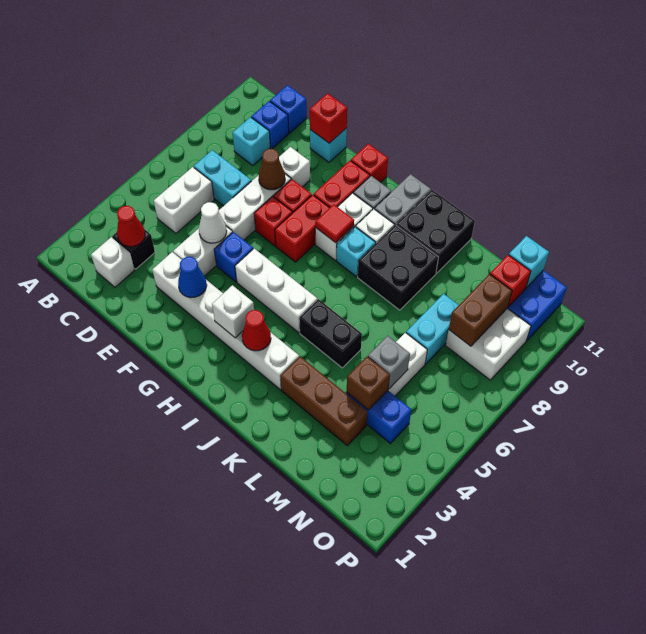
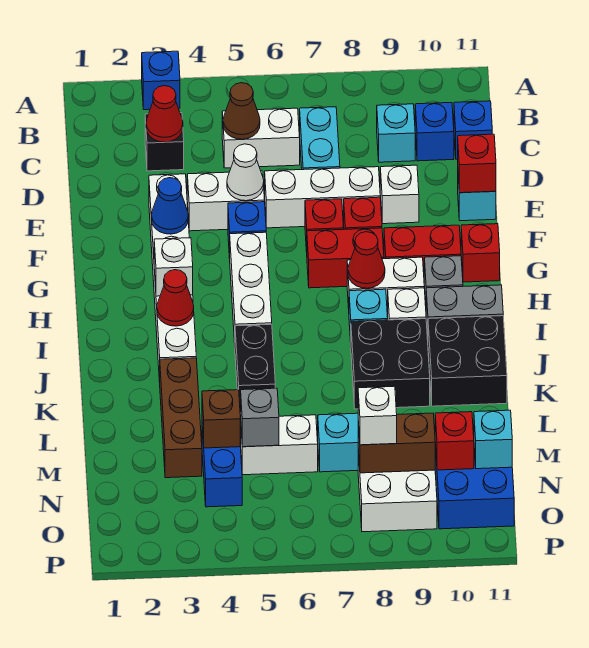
none -> blue brick A3 level 1
white brick C2 level 1 -> white brick N8 level 3
brown cone E8 level 2 -> brown cone C5 level 2
red tile H8 level 2 -> red cone H8 level 2

